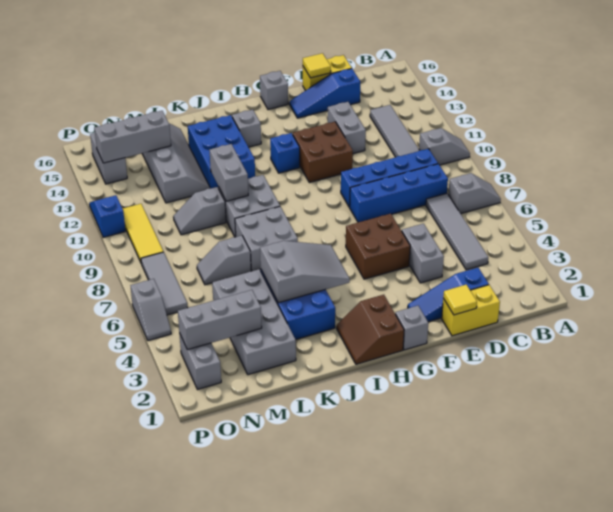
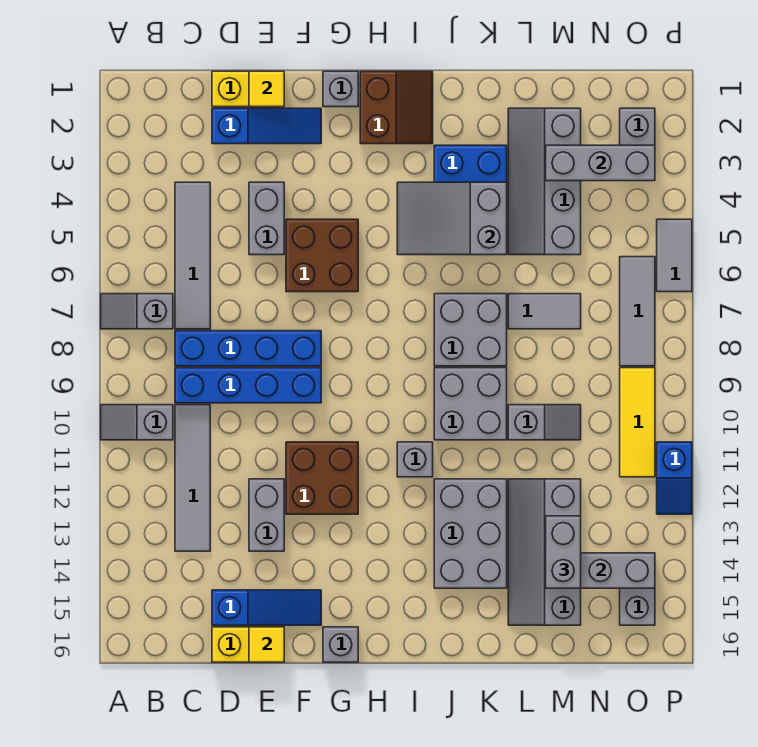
blue brick H12 level 1 -> none
grey brick I14 level 1 -> grey brick I11 level 1
blue brick J12:K14 level 1 -> grey brick J12:K14 level 1
grey brick K10:K11 level 2 -> grey brick M13:M14 level 3
grey brick L2:M5 level 1 -> grey slope L2:M5 level 1 top M
grey slope L7:M7 level 1 top L -> grey tile L7:M7 level 1
grey slope P5:P6 level 1 top 6 -> grey tile P5:P6 level 1

